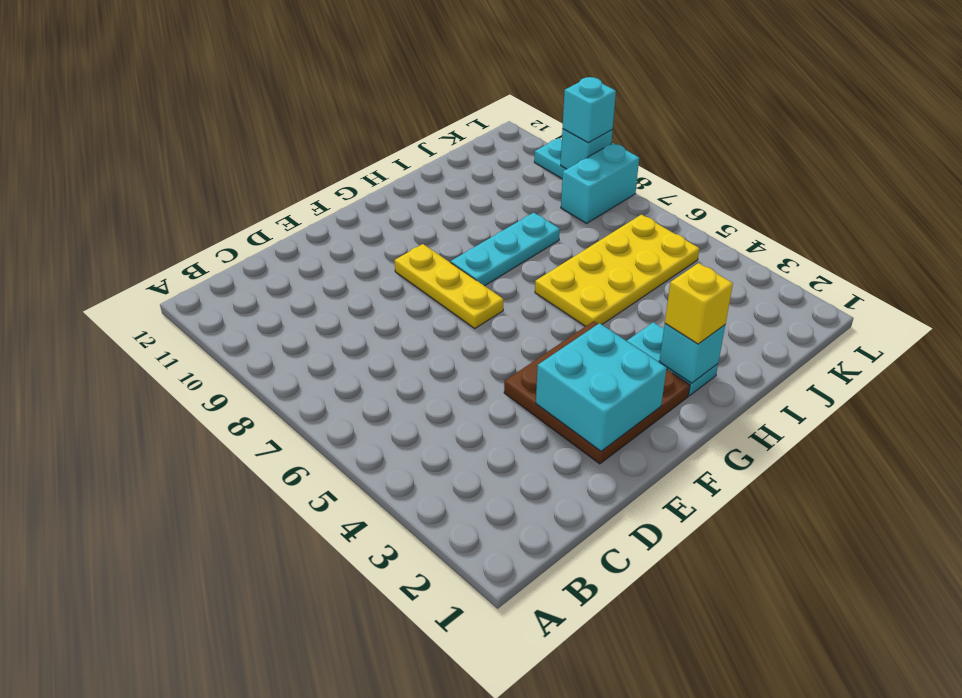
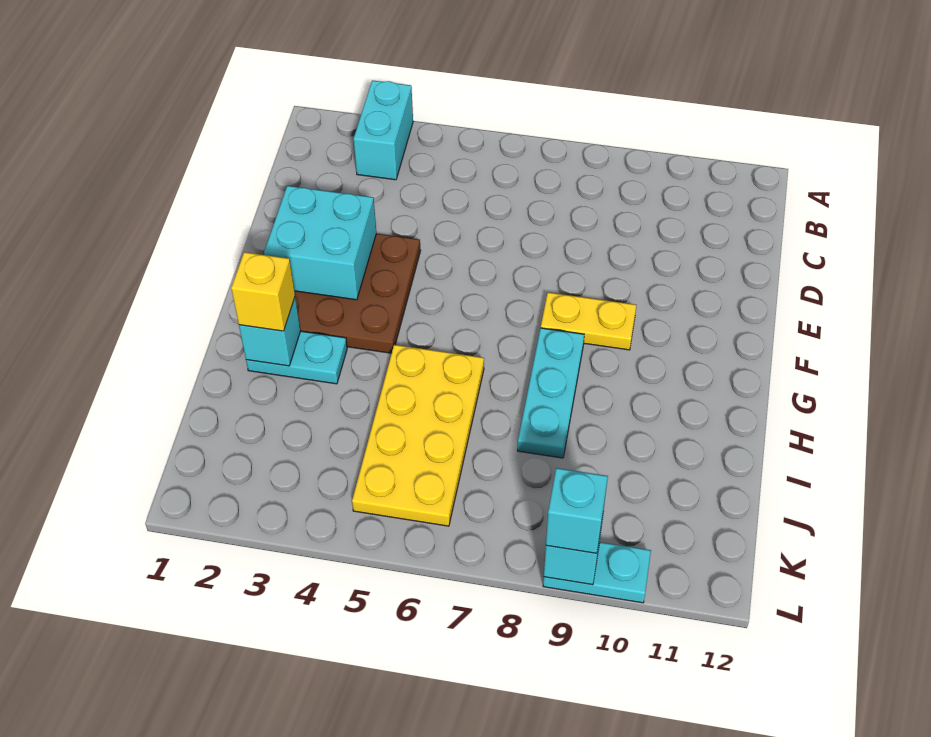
yellow plate F7:F9 level 1 -> yellow plate F8:F9 level 1
cyan brick K8:L8 level 1 -> cyan brick A3:B3 level 1

